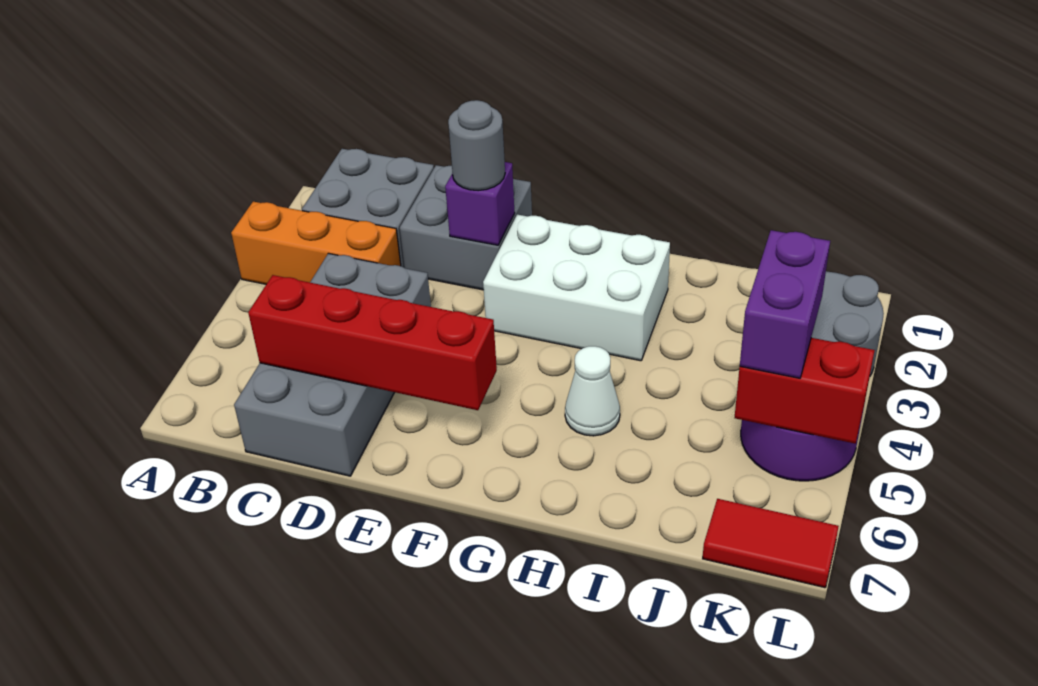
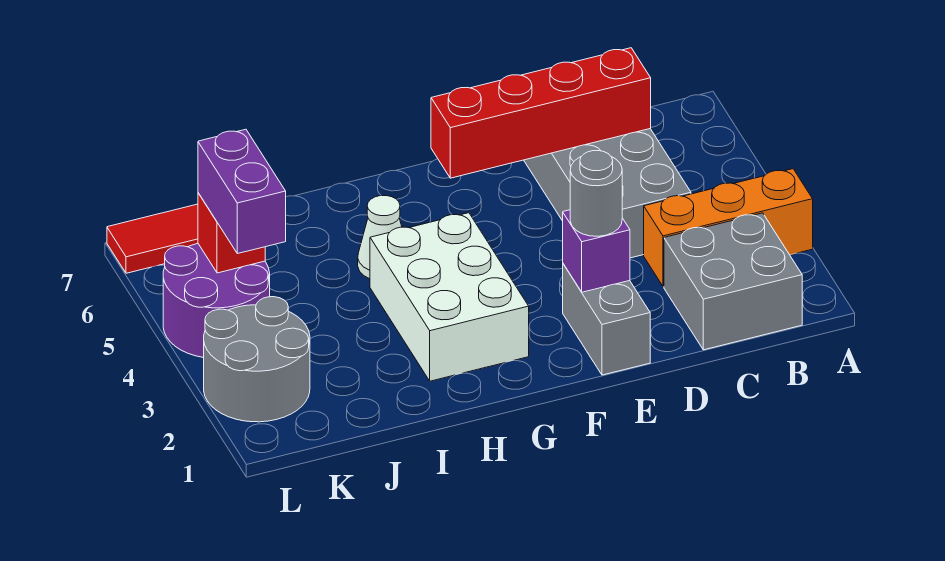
grey brick D1:E2 level 1 -> grey brick E1:E2 level 1
white brick F2:H3 level 1 -> white brick G2:H4 level 1
red brick K5:L5 level 2 -> red brick K5 level 2

